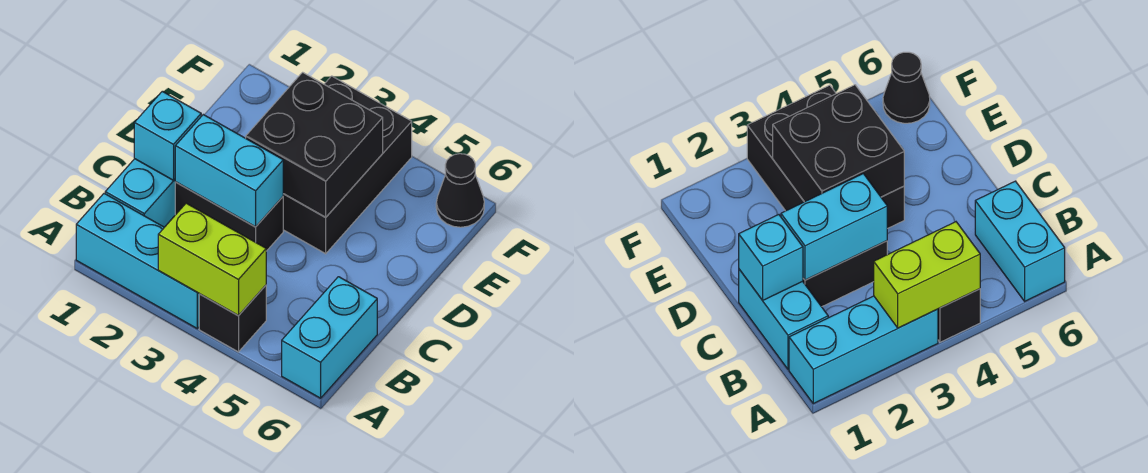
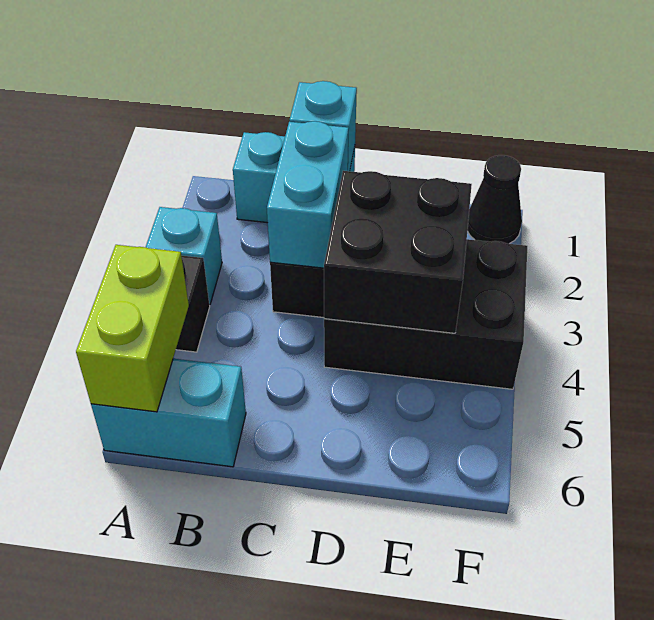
cyan brick A1:A3 level 1 -> cyan brick A3 level 1
lime brick A3:A4 level 2 -> lime brick A5:A6 level 2
black cone F6 level 1 -> black cone F1 level 1

